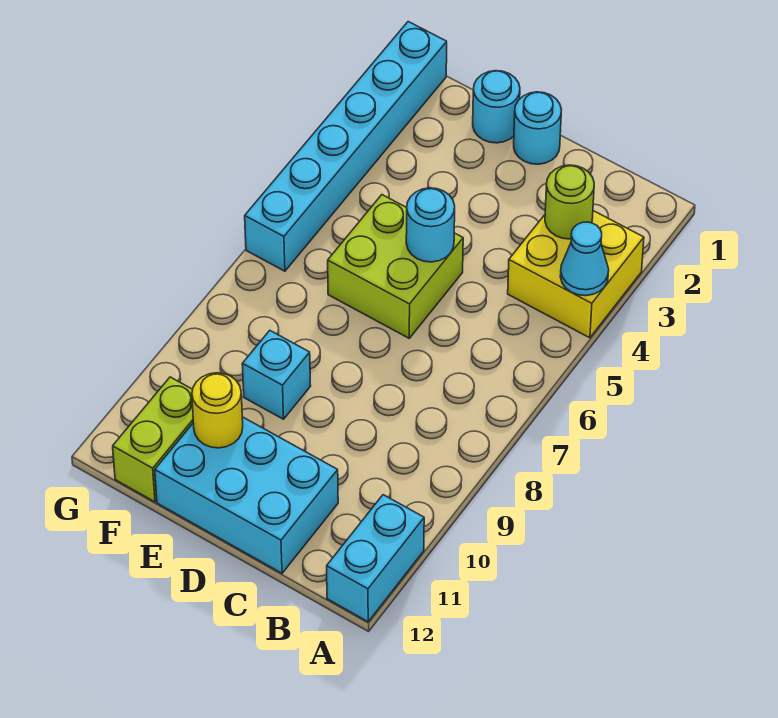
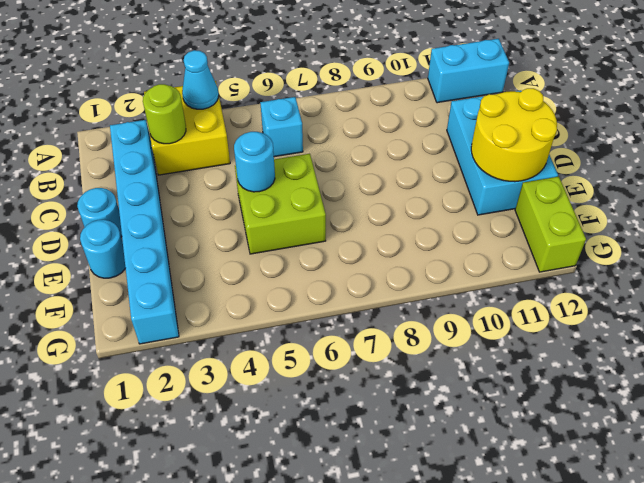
cyan brick E9 level 1 -> cyan brick B6 level 1
yellow round brick E11 level 2 -> yellow round brick D11:E12 level 2
lime brick F11:F12 level 1 -> lime brick F12:G12 level 1
cyan brick G1:G6 level 1 -> cyan brick B2:G2 level 1

